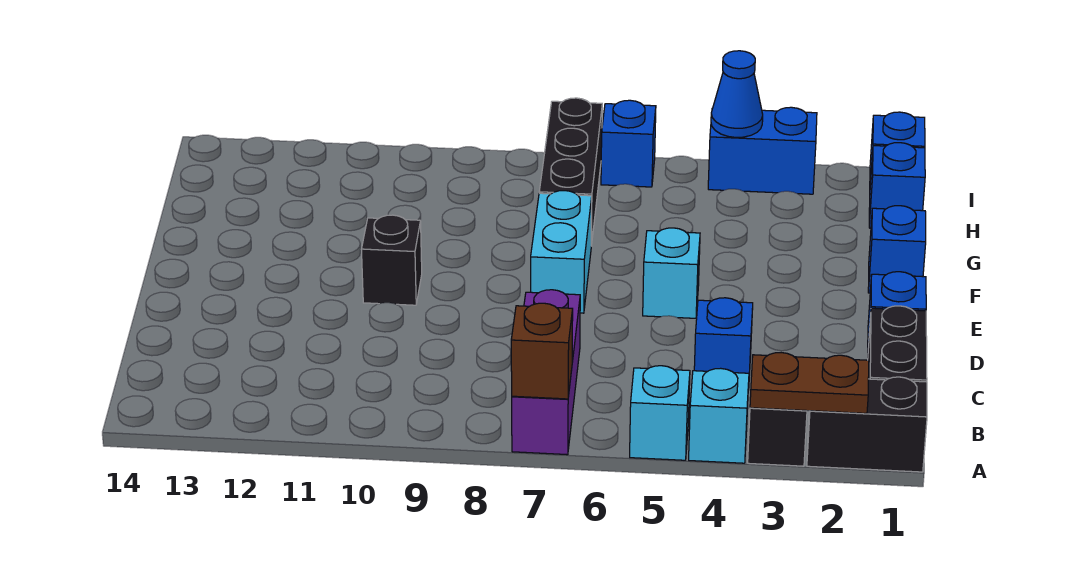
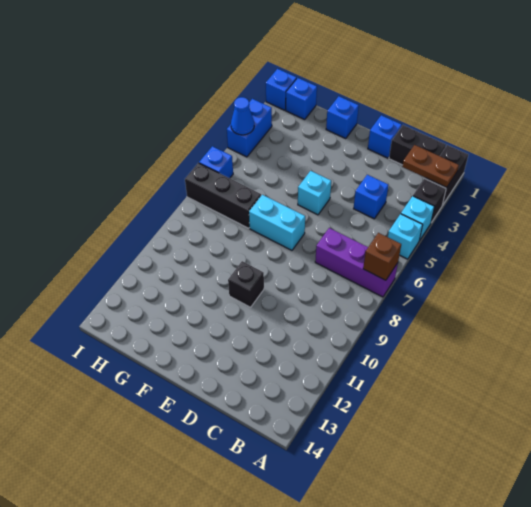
brown plate A2:A3 level 2 -> brown plate A2:B2 level 2

